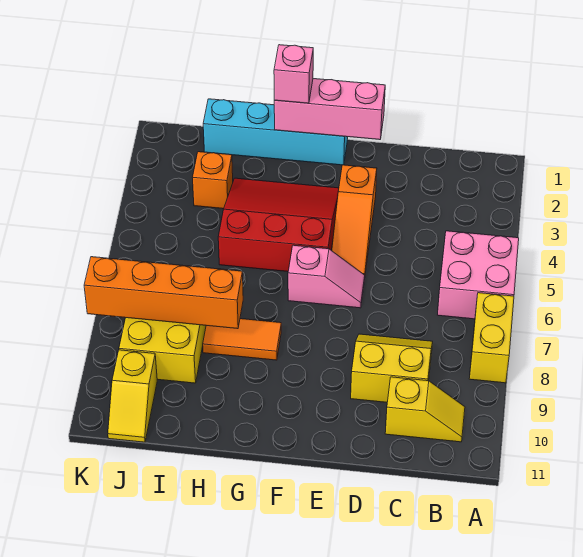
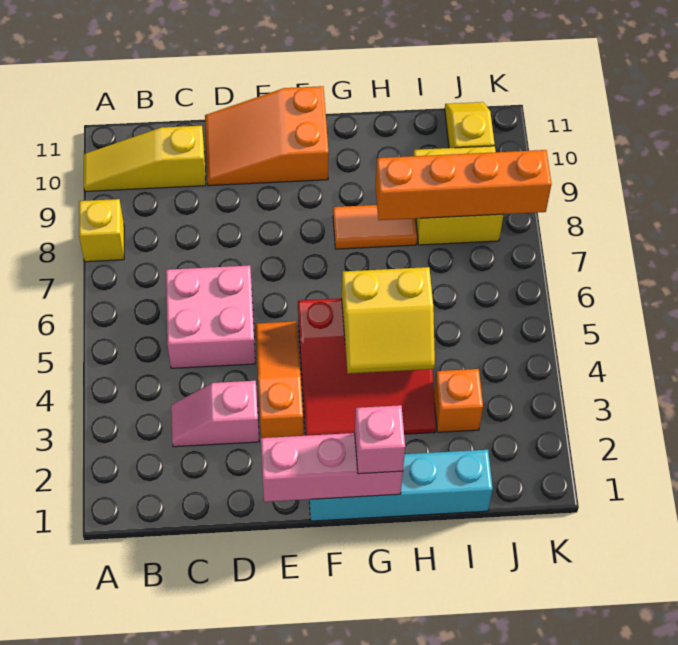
pink brick A5:B6 level 1 -> pink brick C5:D6 level 1
yellow brick A7:A8 level 1 -> yellow brick A8 level 1
yellow slope B10:C10 level 1 top C -> yellow slope A10:C10 level 1 top C
yellow slope C8:D9 level 1 top 9 -> yellow slope G4:H5 level 2 top 5
none -> orange slope D10:F11 level 1 top F
pink slope E6:F6 level 1 top F -> pink slope C3:D3 level 1 top D

